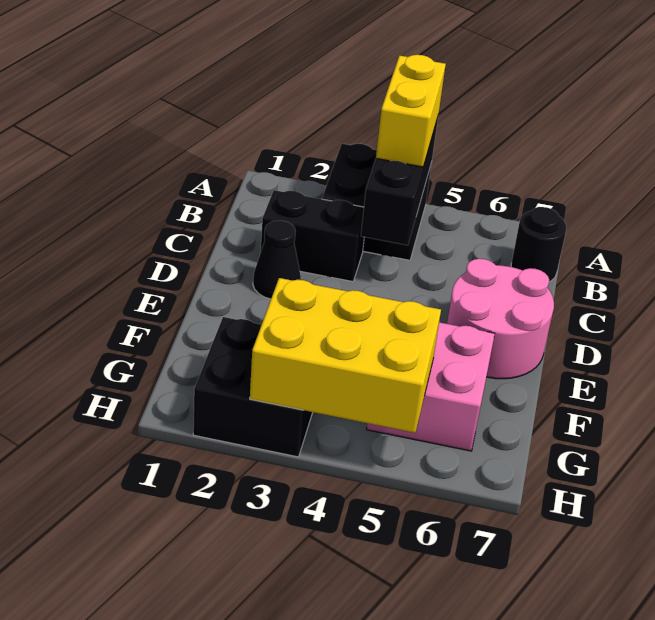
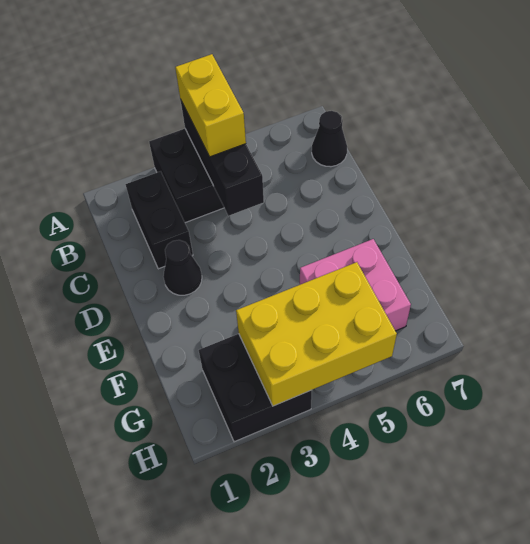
black round brick B7 level 1 -> black cone B7 level 1
black brick C2:C3 level 1 -> black brick B2:C2 level 1
pink round brick D6:E7 level 1 -> none

